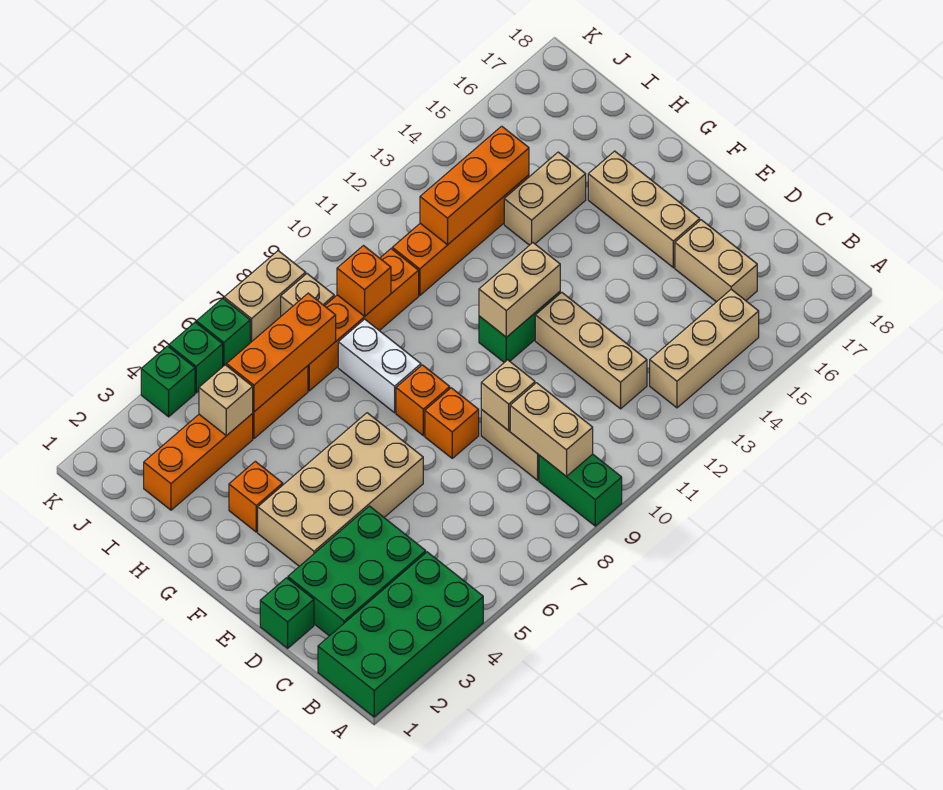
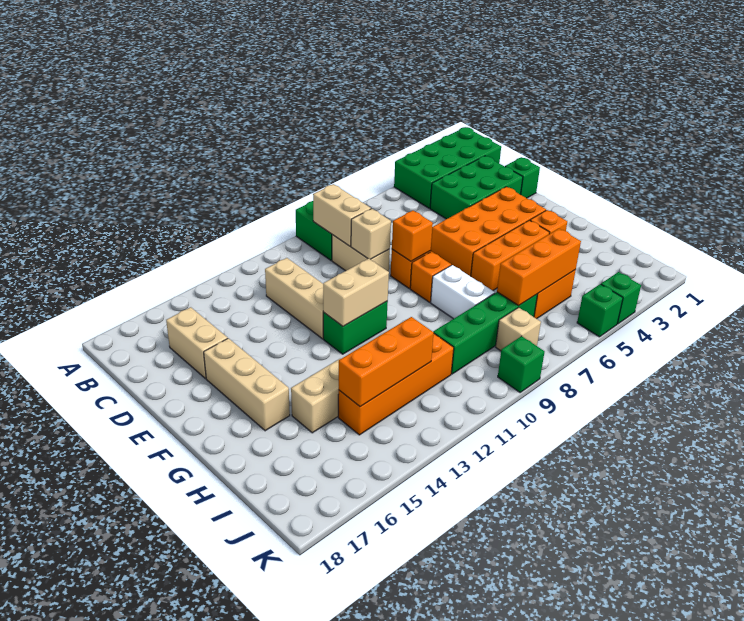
tan brick B13:B15 level 1 -> none
tan brick E3:F6 level 1 -> orange brick E3:F6 level 1
orange brick I2:I4 level 1 -> orange brick G4:G6 level 1
tan brick I4 level 2 -> none
orange brick I7:I10 level 1 -> green brick I7:I10 level 1
orange brick I9 level 2 -> orange brick E8 level 2
green brick K6 level 1 -> green brick K9 level 1
tan brick K7:K8 level 1 -> none

